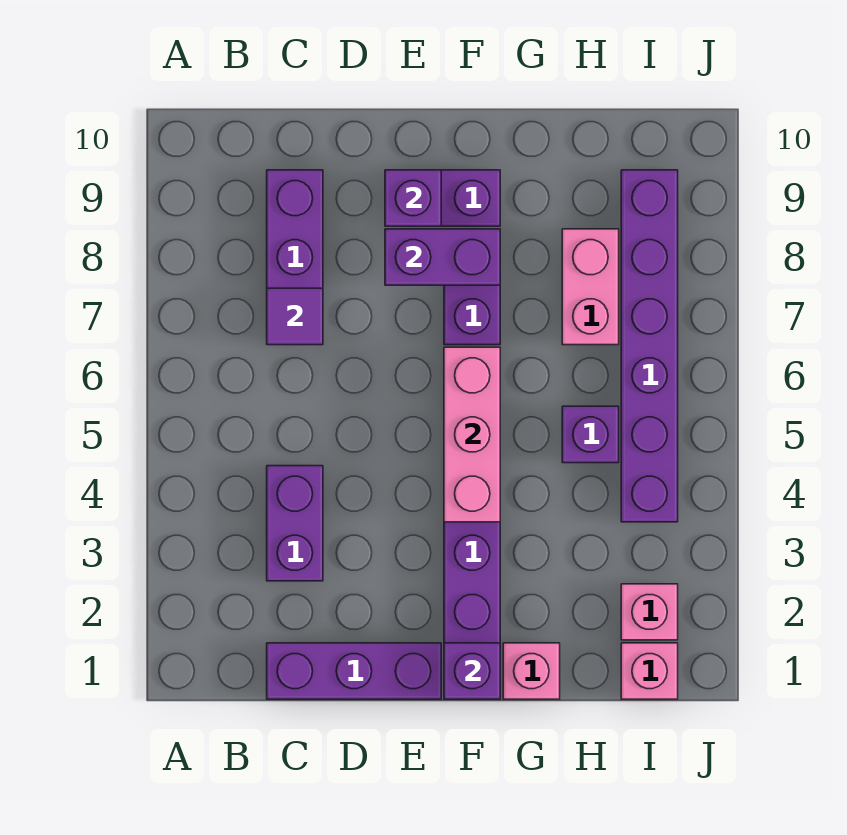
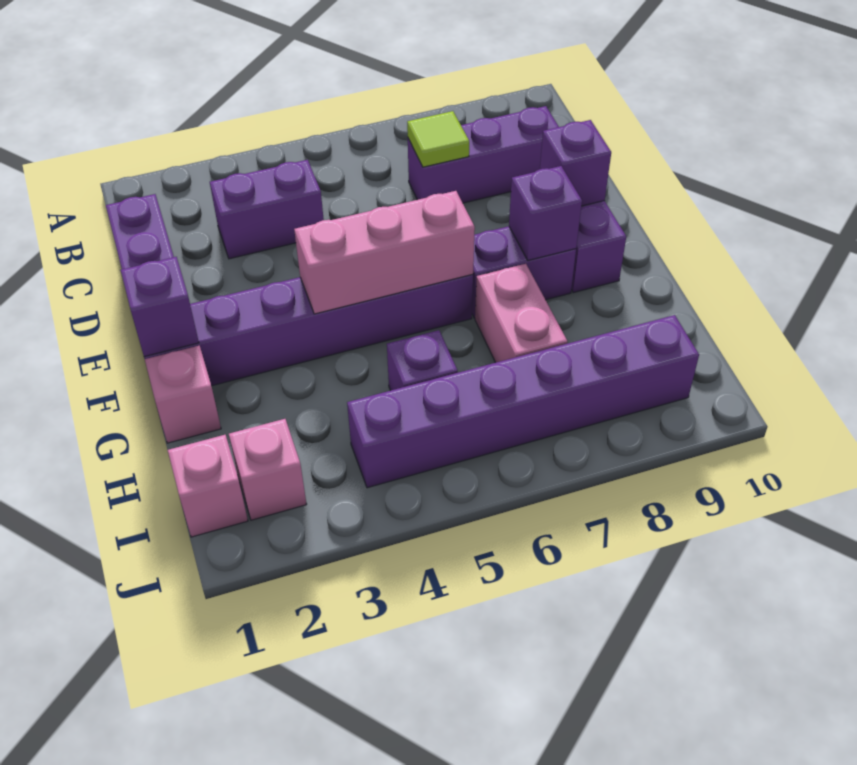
purple tile C7 level 2 -> lime tile C7 level 2
purple brick E8:F8 level 2 -> purple brick F8 level 2
pink brick H7:H8 level 1 -> pink brick G7:H7 level 1

